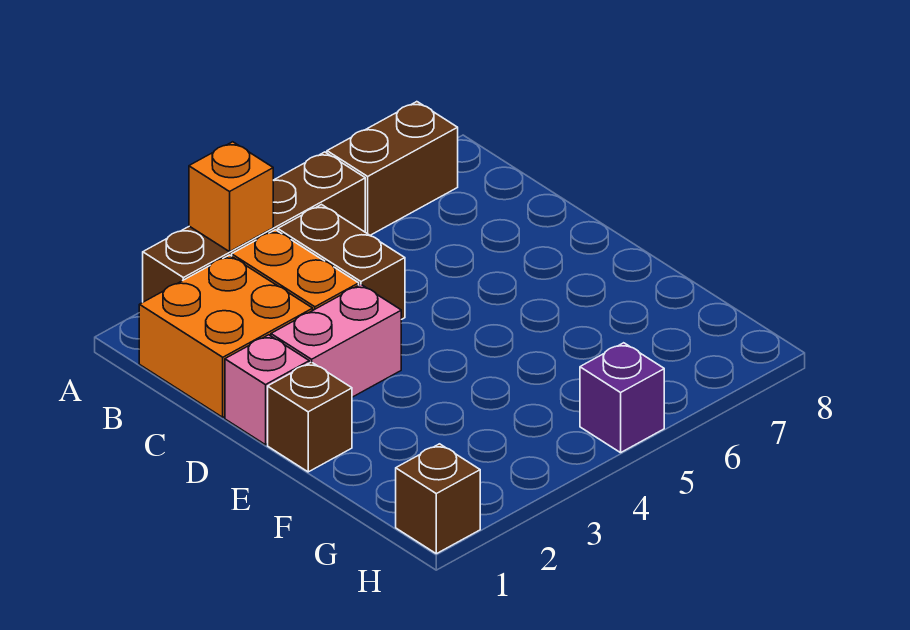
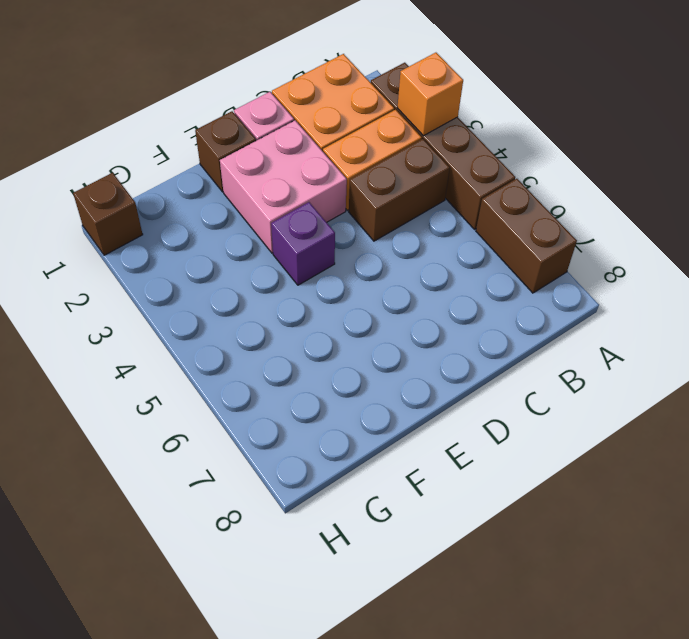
pink brick D2:D3 level 1 -> pink brick D2:E3 level 1
purple brick H5 level 1 -> purple brick E4 level 1

